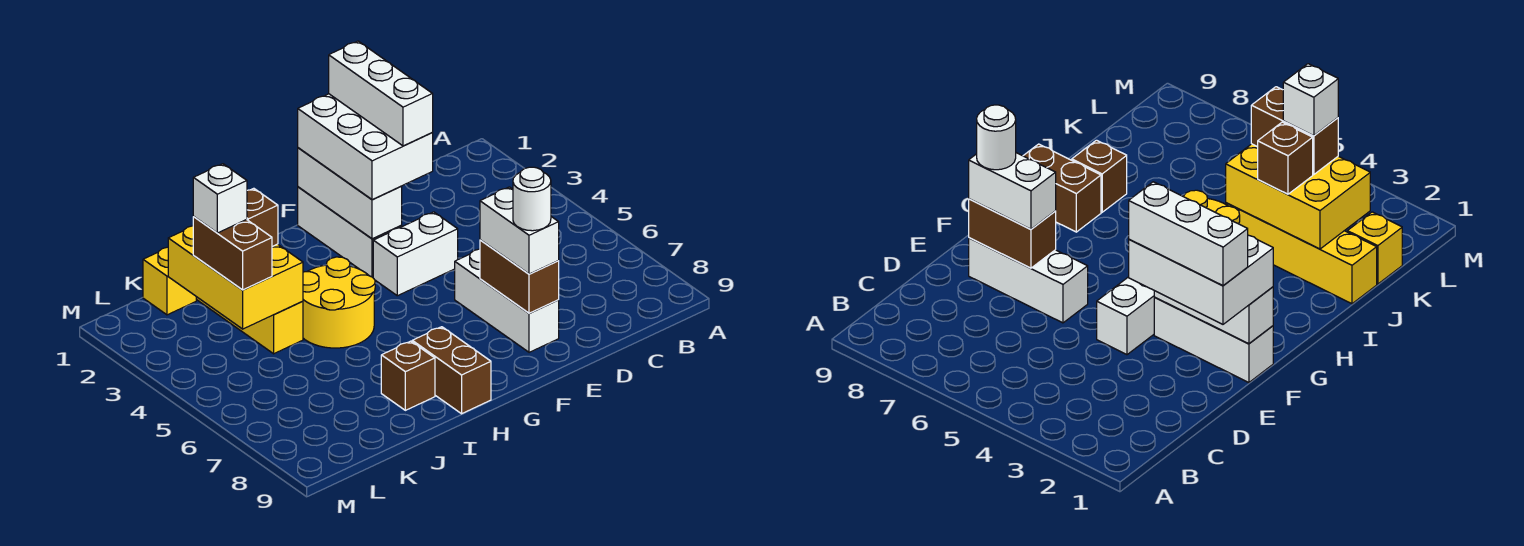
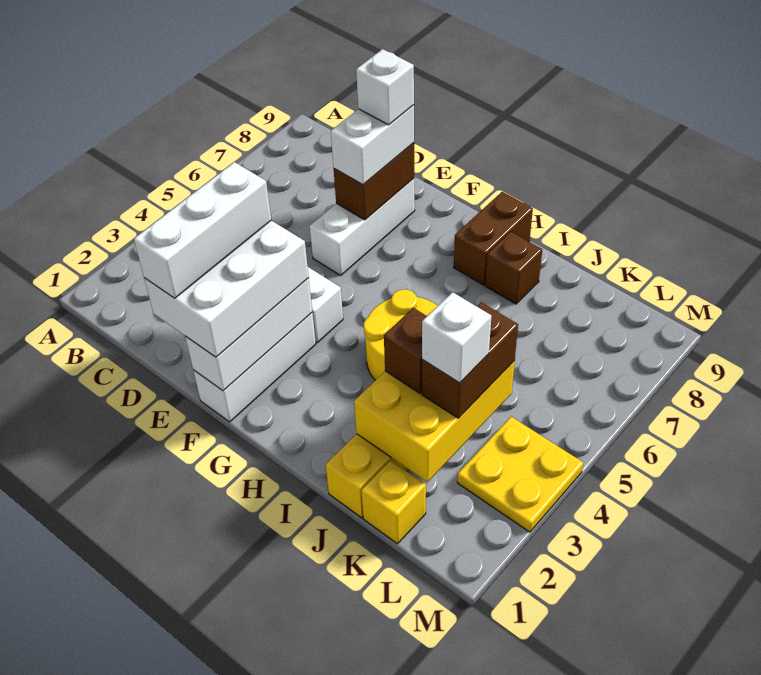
white round brick E8 level 4 -> white brick E8 level 4
none -> yellow plate L3:M4 level 1

